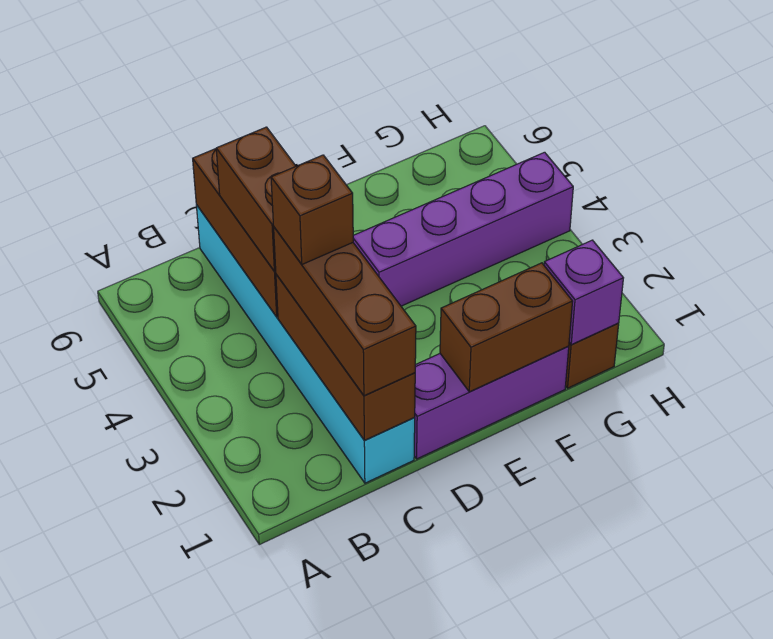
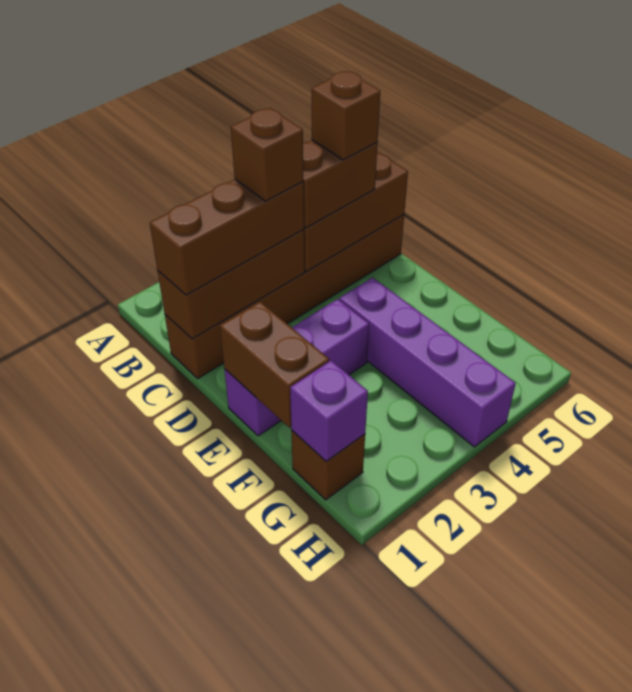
cyan brick C1:C6 level 1 -> brown brick C1:C6 level 1
none -> brown brick C5 level 4
purple brick D1:F1 level 1 -> purple brick E1:E3 level 1

